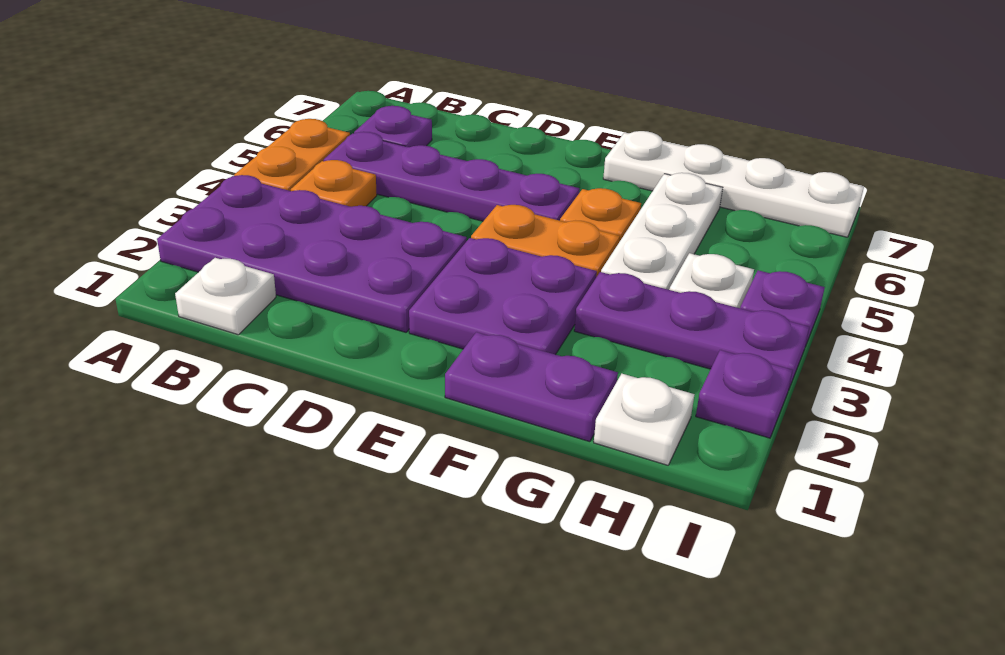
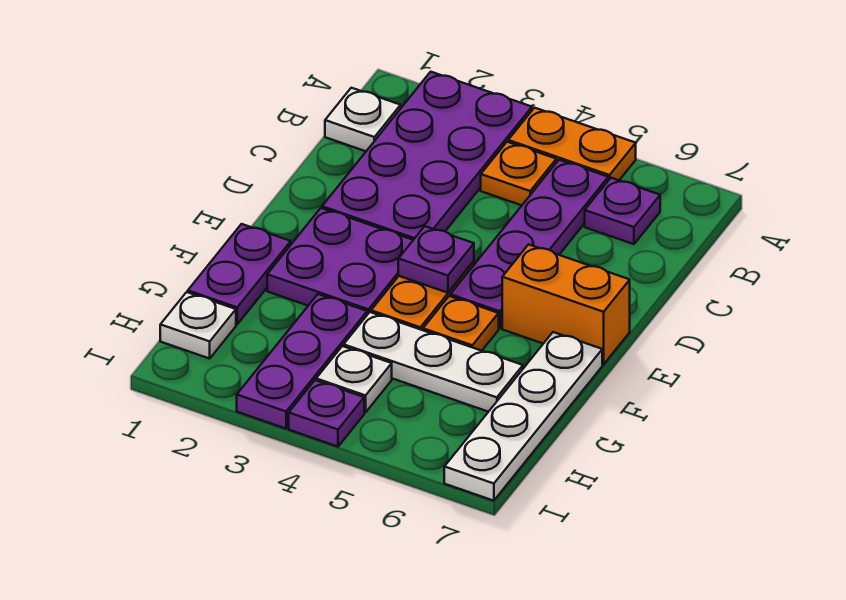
none -> orange brick E6:E7 level 1
purple plate I2 level 1 -> purple plate E4 level 2

